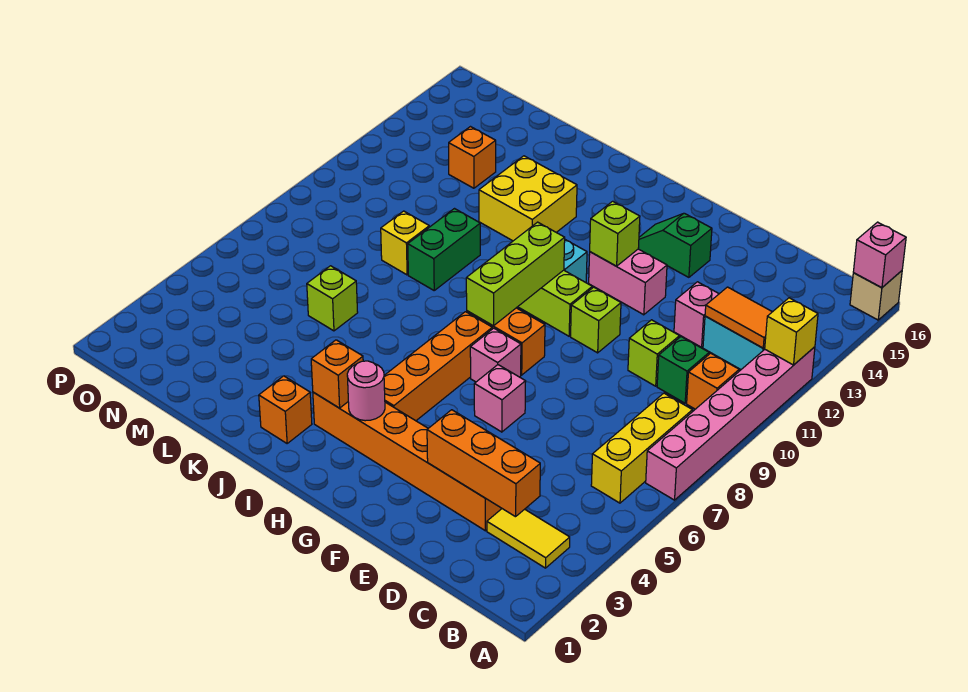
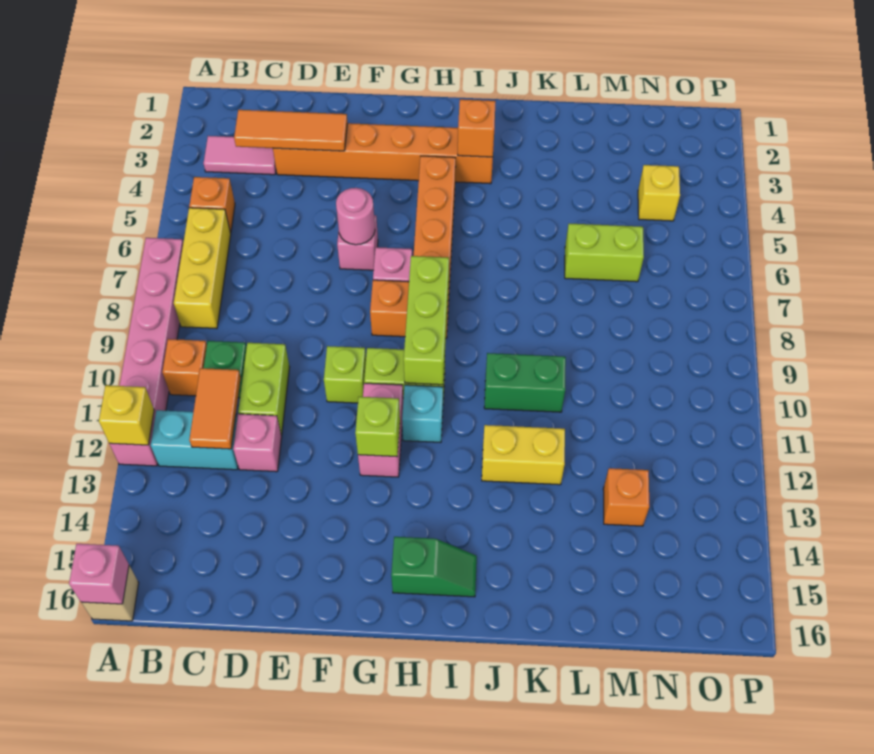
yellow tile B3:C3 level 1 -> pink tile B3:C3 level 1
orange tile B12:C12 level 2 -> orange tile C11:C12 level 2
orange brick C3:E3 level 2 -> orange tile C3:E3 level 2
lime brick D10 level 1 -> lime brick D10:D11 level 1
pink brick F12:G12 level 1 -> pink brick G11:G12 level 1
green slope F14:G14 level 1 top F -> green slope H15:I15 level 1 top H
pink round brick H3 level 2 -> pink round brick F6 level 2
orange brick J2 level 1 -> orange brick B5 level 1
yellow brick J12:K13 level 1 -> yellow brick J12:K12 level 1
green brick K9:K10 level 1 -> green brick J10:K10 level 1
lime brick L6 level 1 -> lime brick L6:M6 level 1
yellow brick L9 level 1 -> yellow brick N4 level 1

